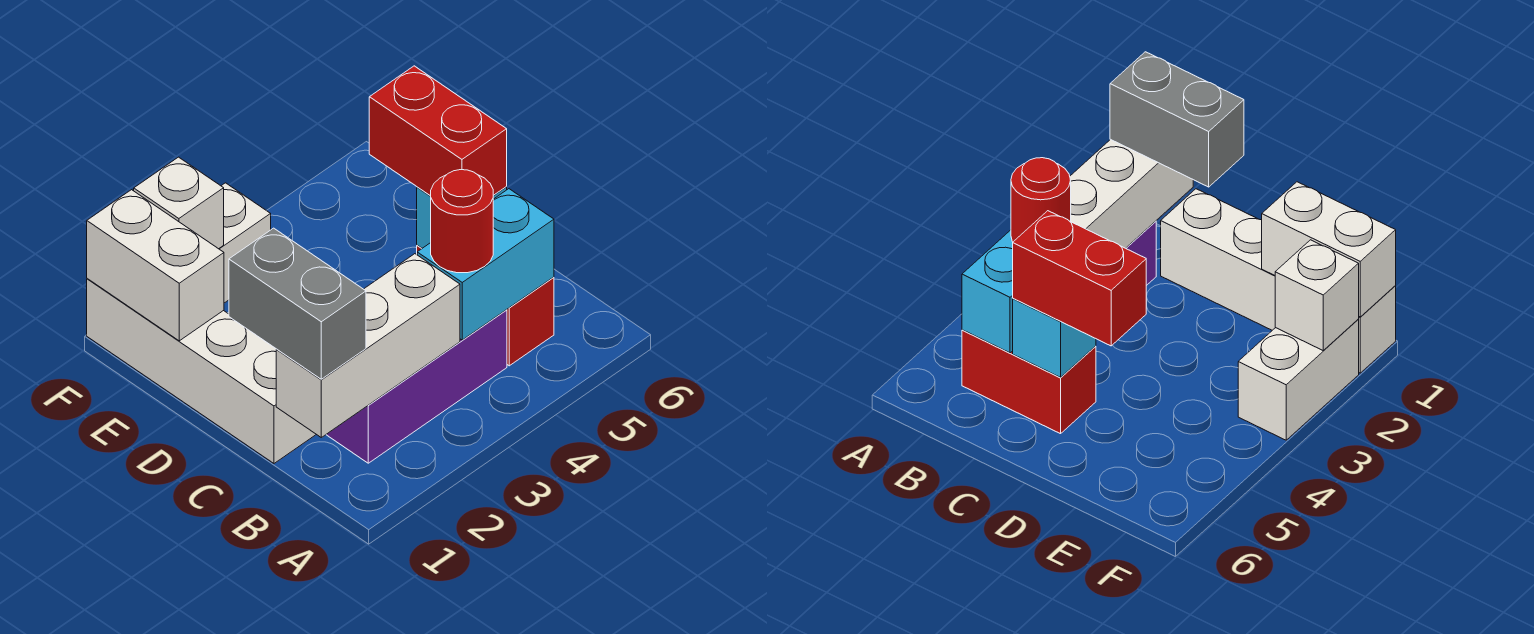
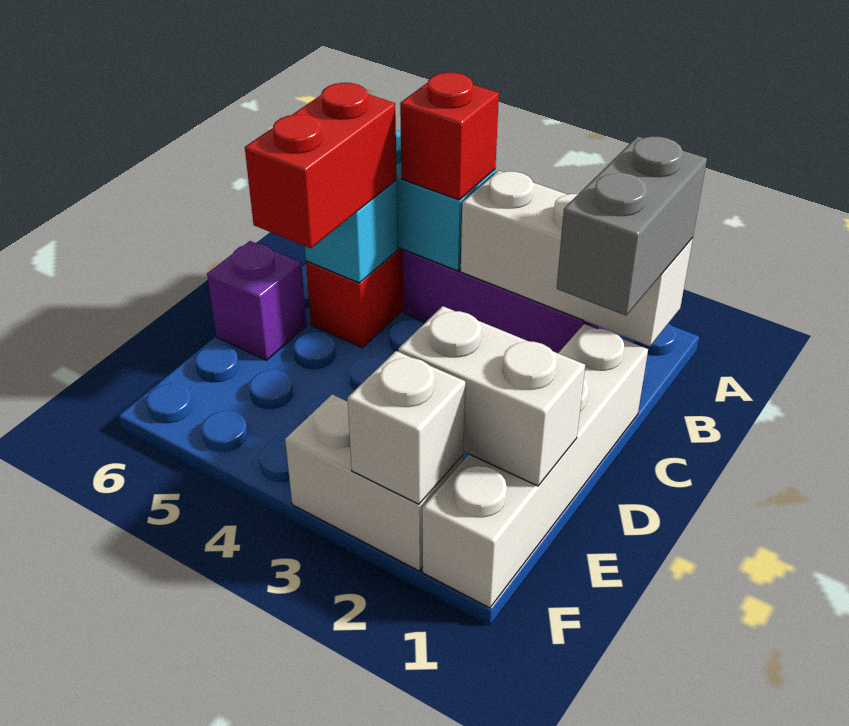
red round brick B4 level 3 -> red brick B4 level 3
none -> purple brick D6 level 1
white brick E1:F1 level 2 -> white brick E1:E2 level 2

